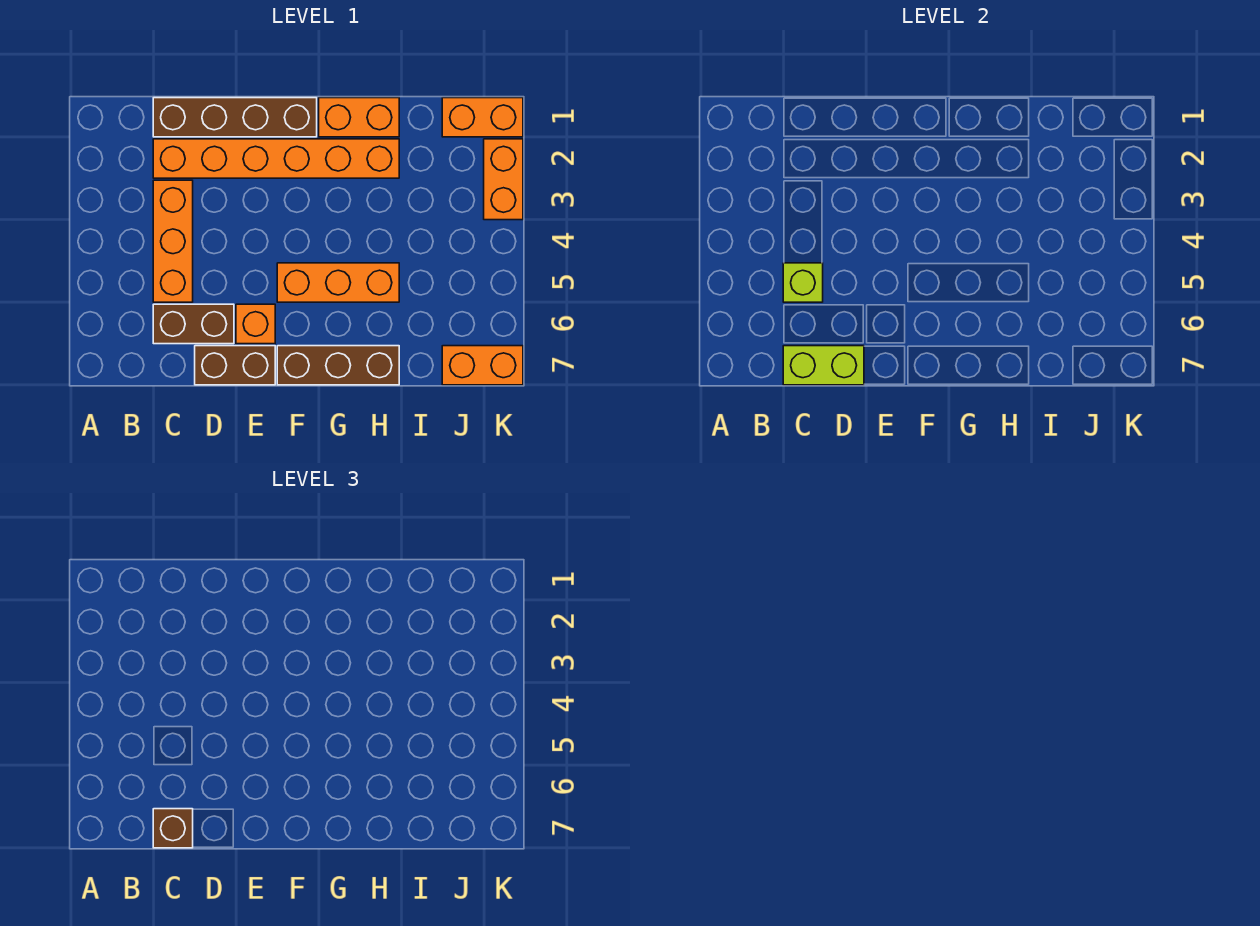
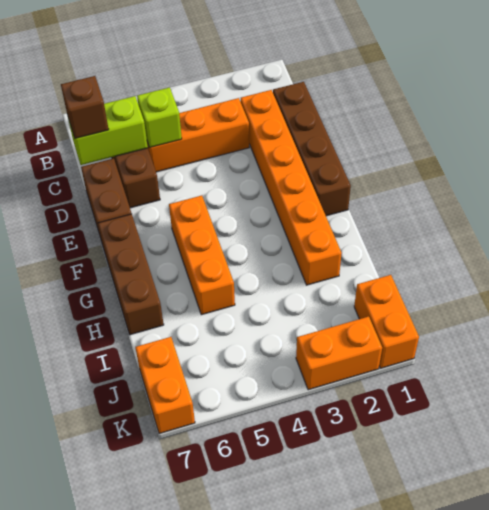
lime brick C7:D7 level 2 -> lime brick C6:C7 level 2
orange brick E6 level 1 -> none
orange brick G1:H1 level 1 -> none

